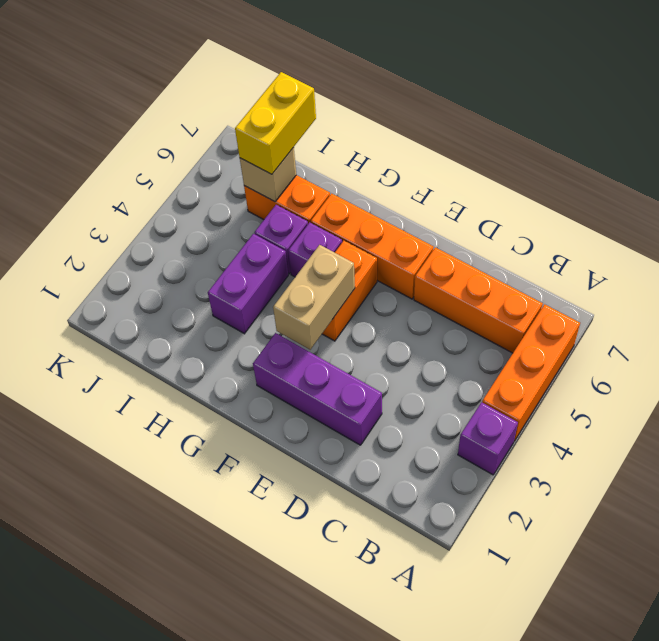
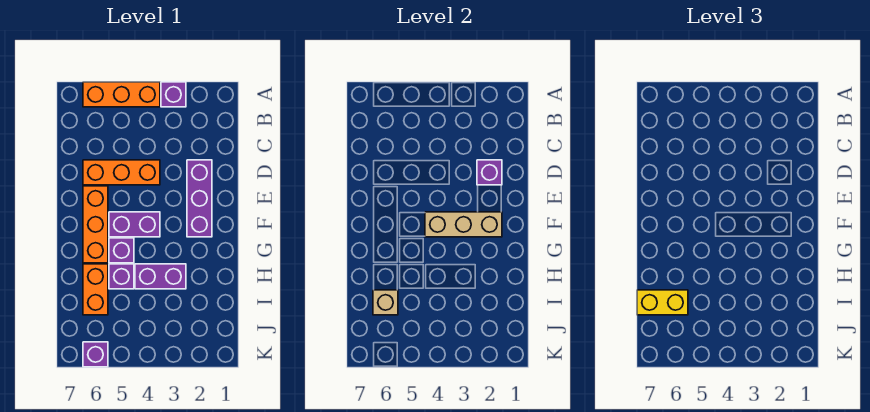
orange brick B6:D6 level 1 -> orange brick D4:D6 level 1
none -> purple brick D2 level 2
tan brick F3:F4 level 2 -> tan brick F2:F4 level 2
orange brick F4:F5 level 1 -> purple brick F4:F5 level 1
none -> purple brick K6 level 1

